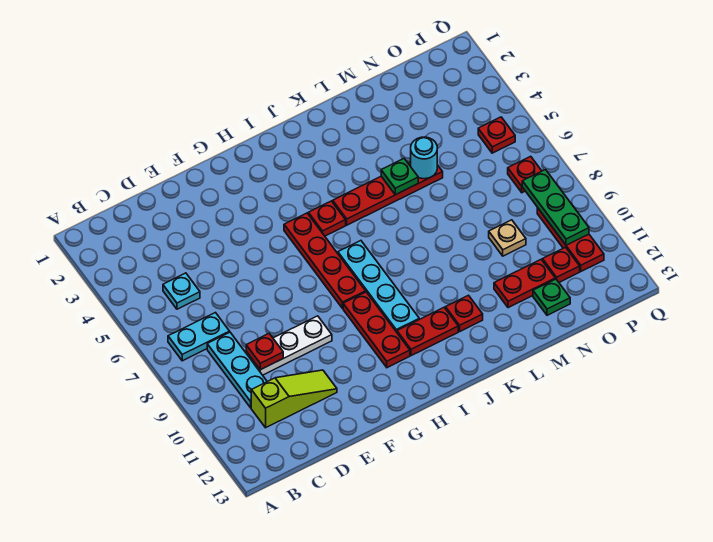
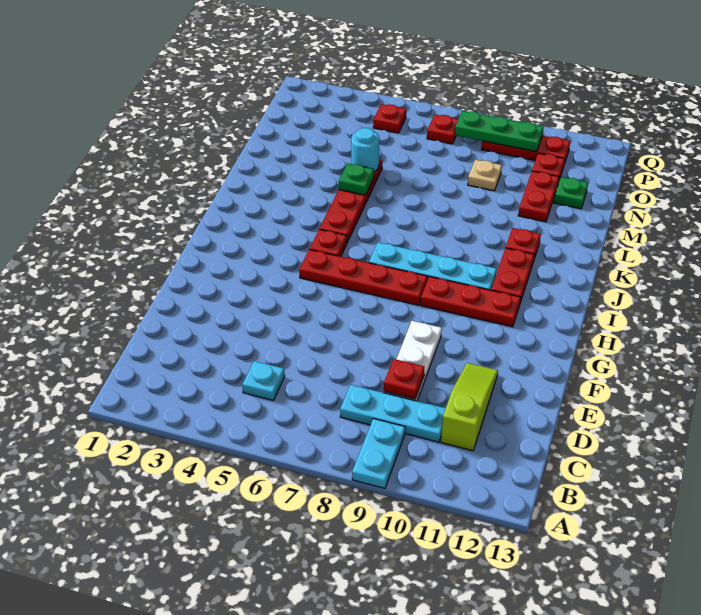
cyan plate B7:C7 level 1 -> cyan plate A9:B9 level 1

